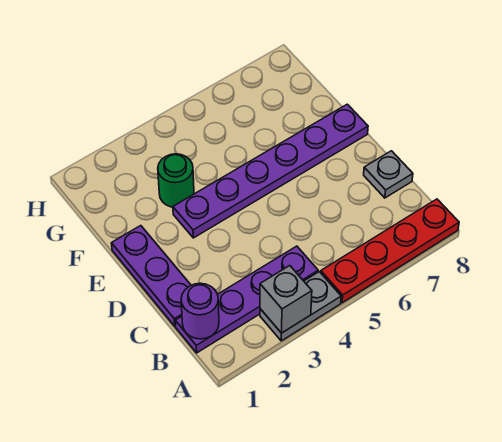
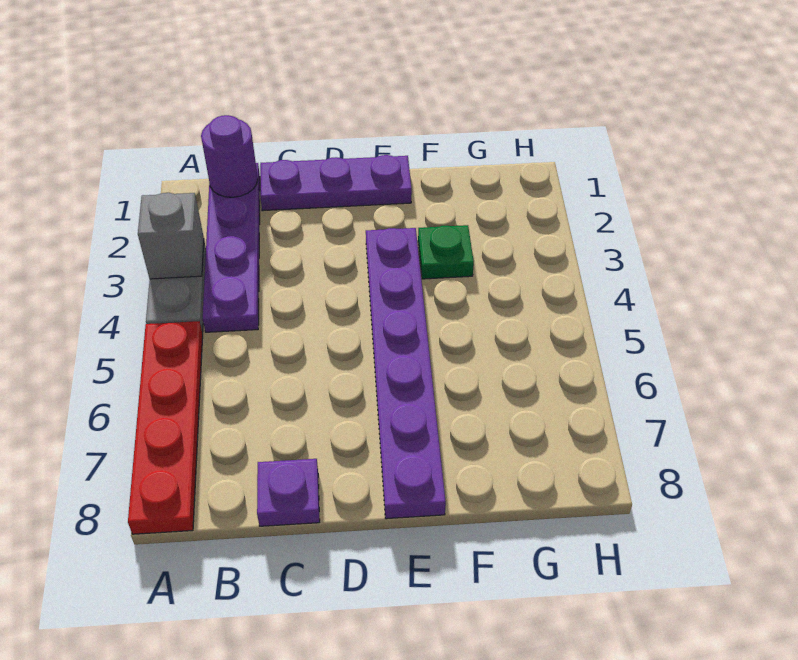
grey plate C8 level 1 -> purple plate C8 level 1
green round brick F3 level 1 -> green plate F3 level 1

